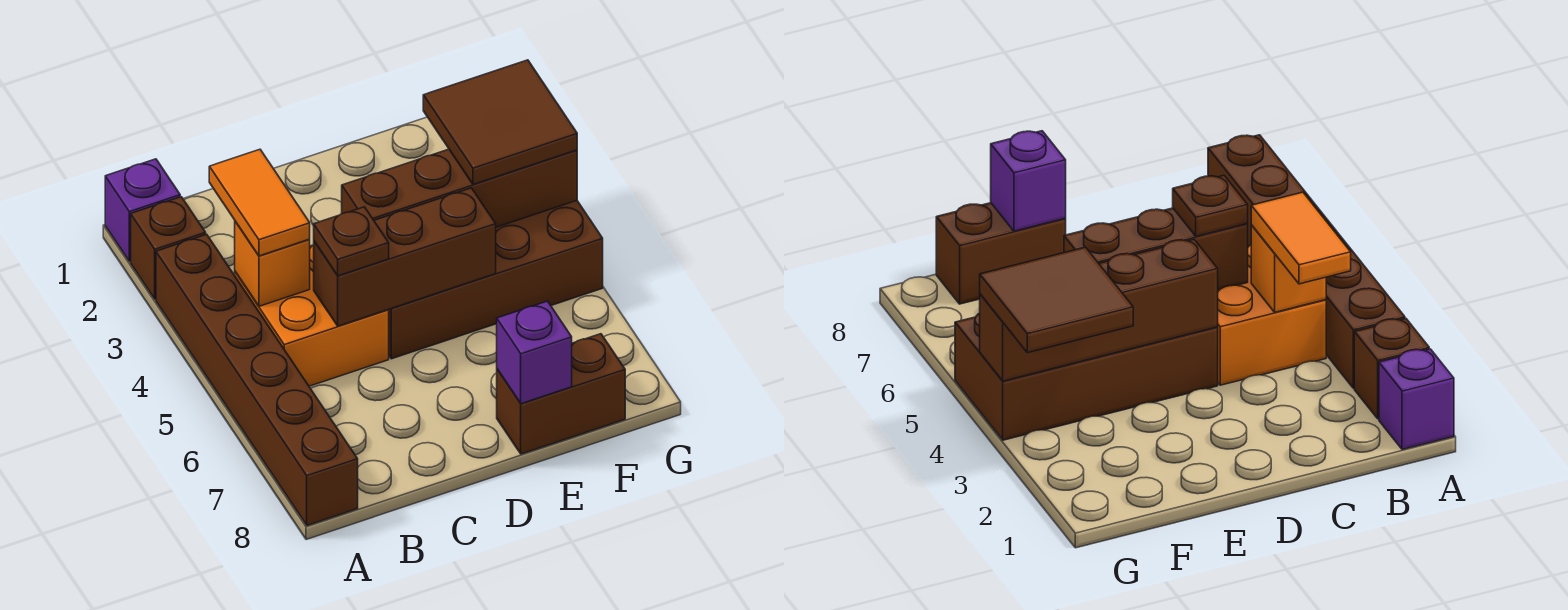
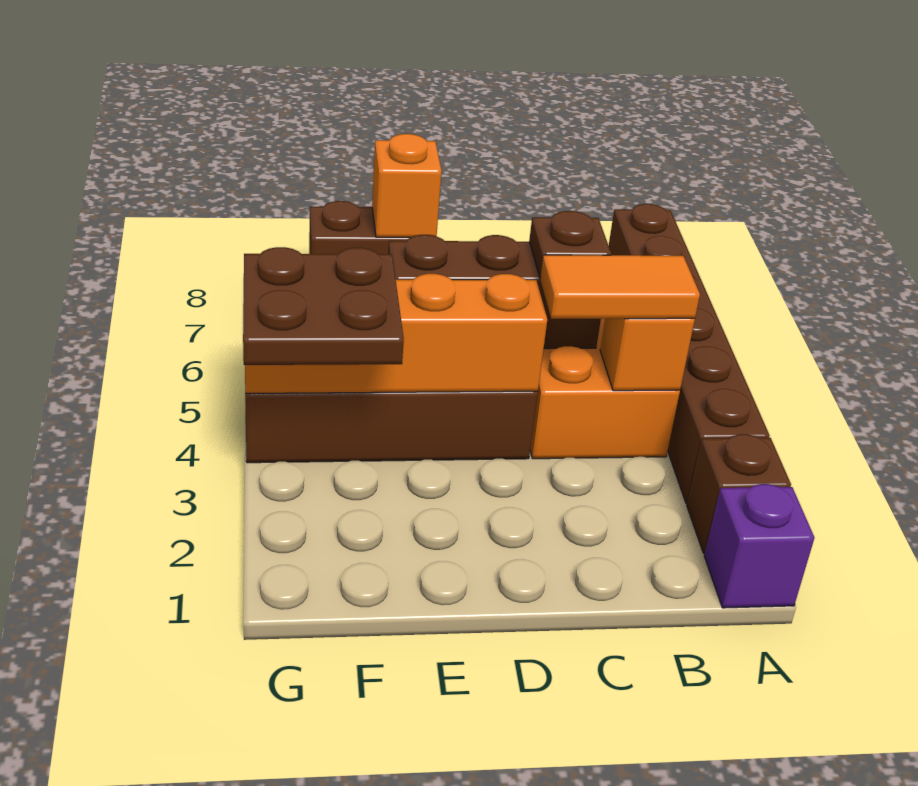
orange tile B3:B4 level 3 -> orange tile B4:C4 level 3
brown brick D4:G4 level 2 -> orange brick D4:G4 level 2
purple brick E8 level 2 -> orange brick E8 level 2
brown tile F3:G4 level 3 -> brown plate F3:G4 level 3

